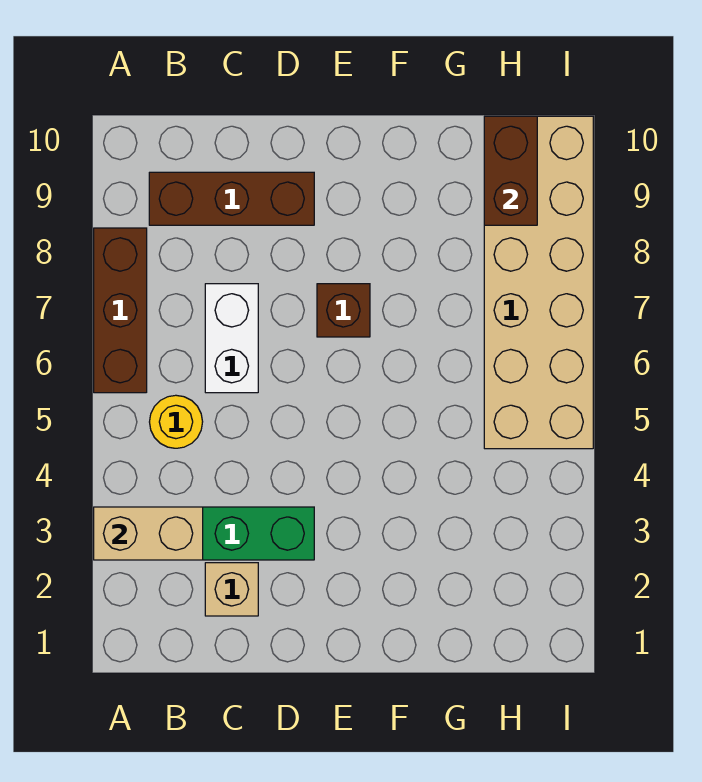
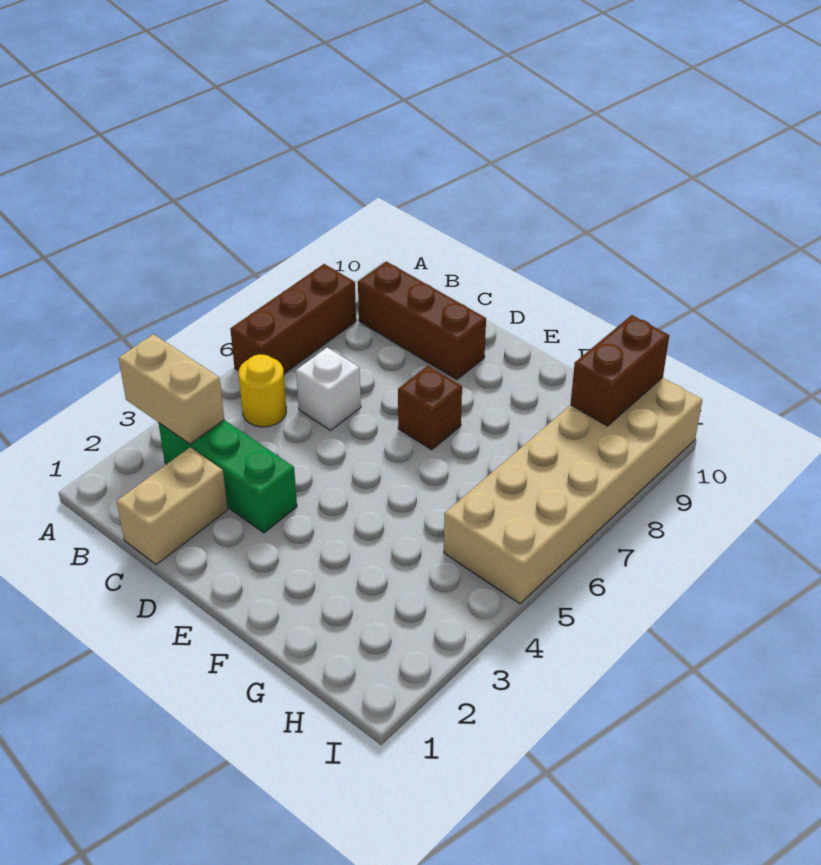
tan brick C2 level 1 -> tan brick C1:C2 level 1
white brick C6:C7 level 1 -> white brick C6 level 1

